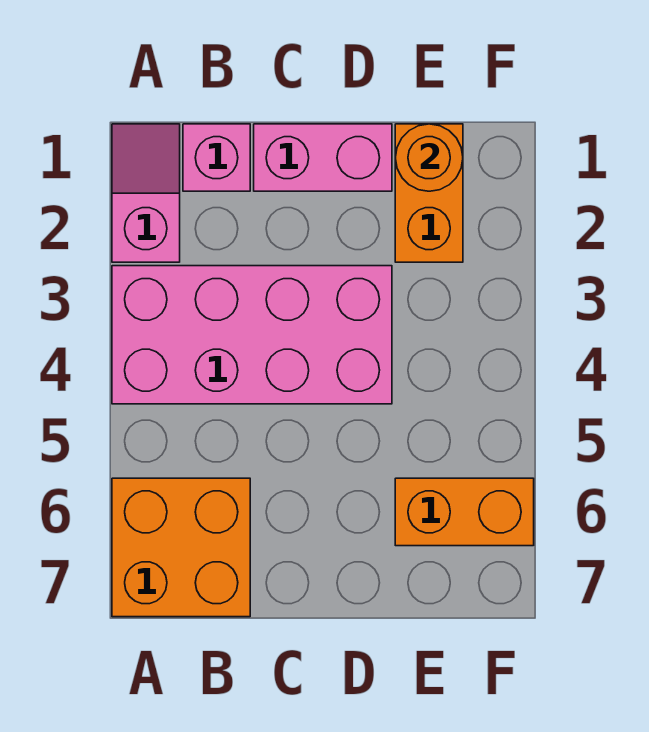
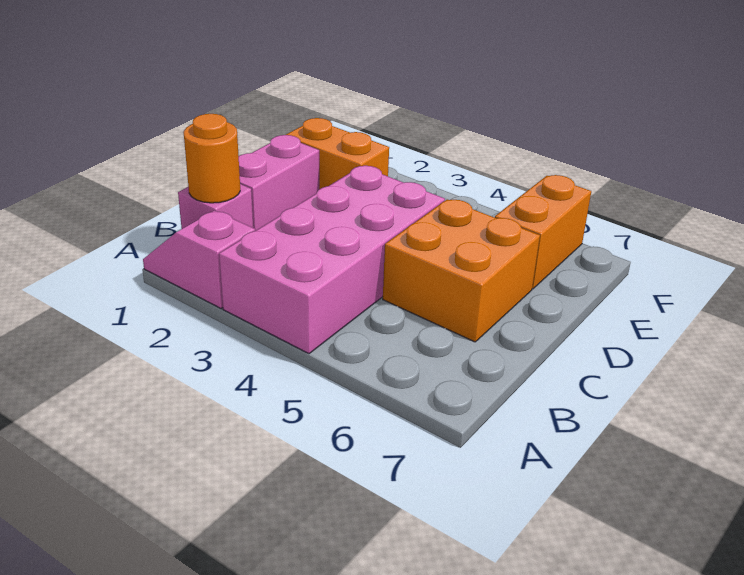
orange brick A6:B7 level 1 -> orange brick C5:D6 level 1
orange round brick E1 level 2 -> orange round brick B1 level 2

